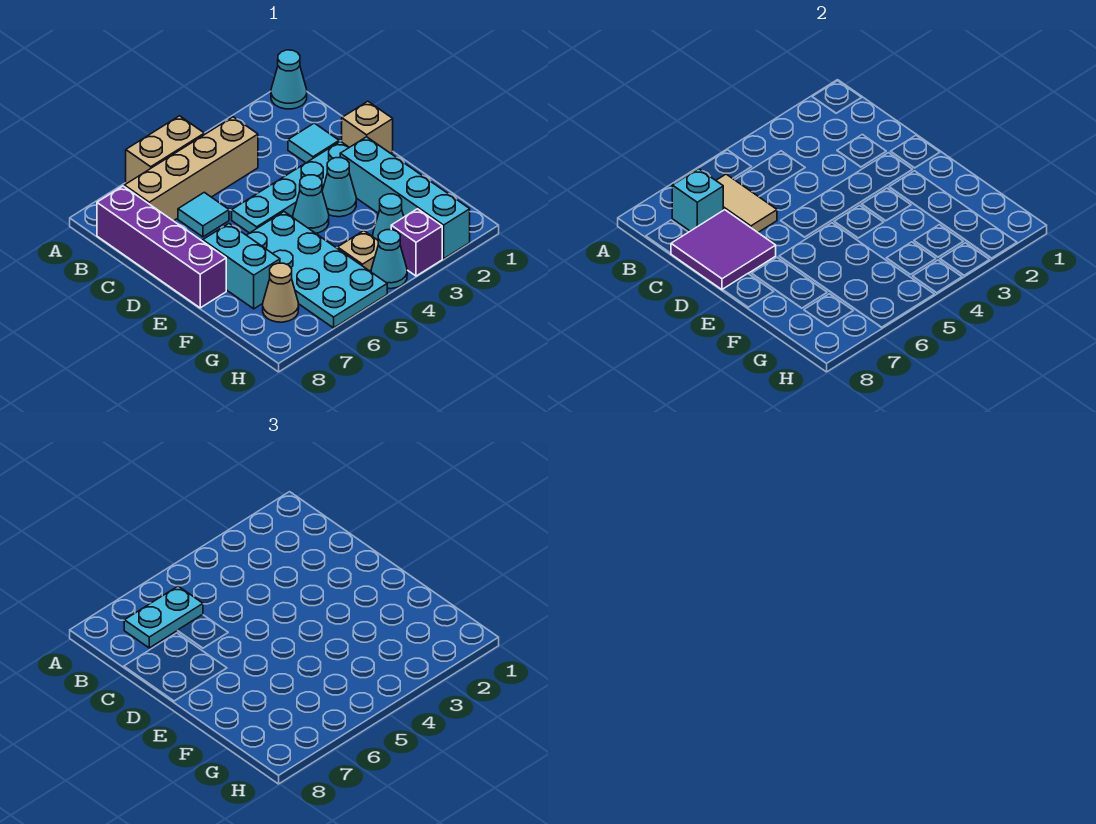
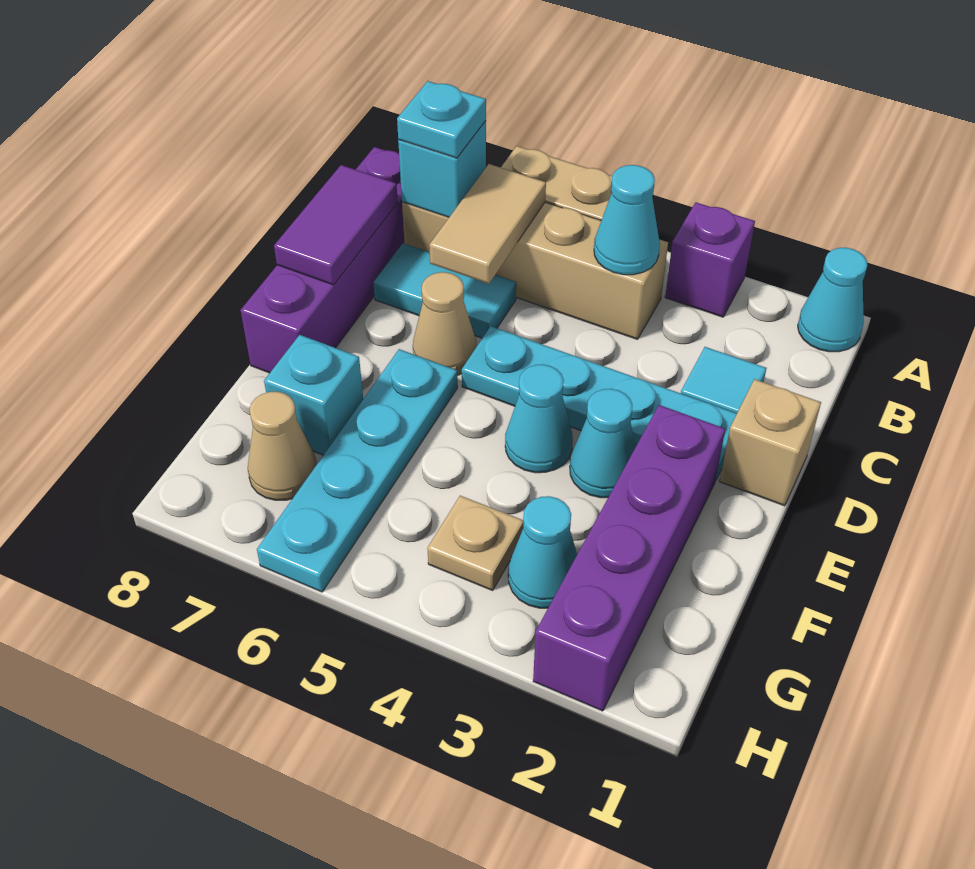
cyan plate B6:B7 level 3 -> cyan plate B7 level 3
cyan tile C6 level 1 -> cyan tile C6:C7 level 1
purple tile C7:D8 level 2 -> purple tile C8:D8 level 2
none -> tan cone D6 level 1
cyan brick E2:H2 level 1 -> purple brick E2:H2 level 1
cyan plate E5:H6 level 1 -> cyan plate E6:H6 level 1
cyan brick E7:F7 level 1 -> cyan brick F7 level 1
purple brick H3 level 1 -> purple brick A3 level 1
cyan cone H4 level 1 -> cyan cone B4 level 2

